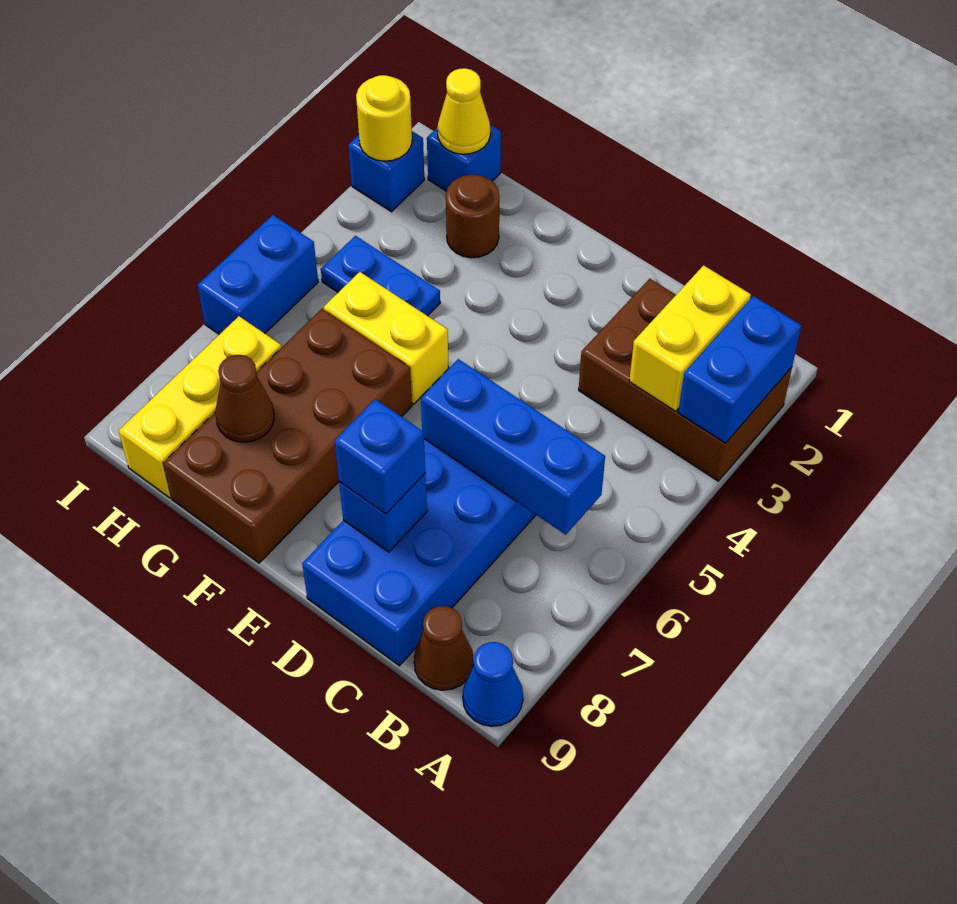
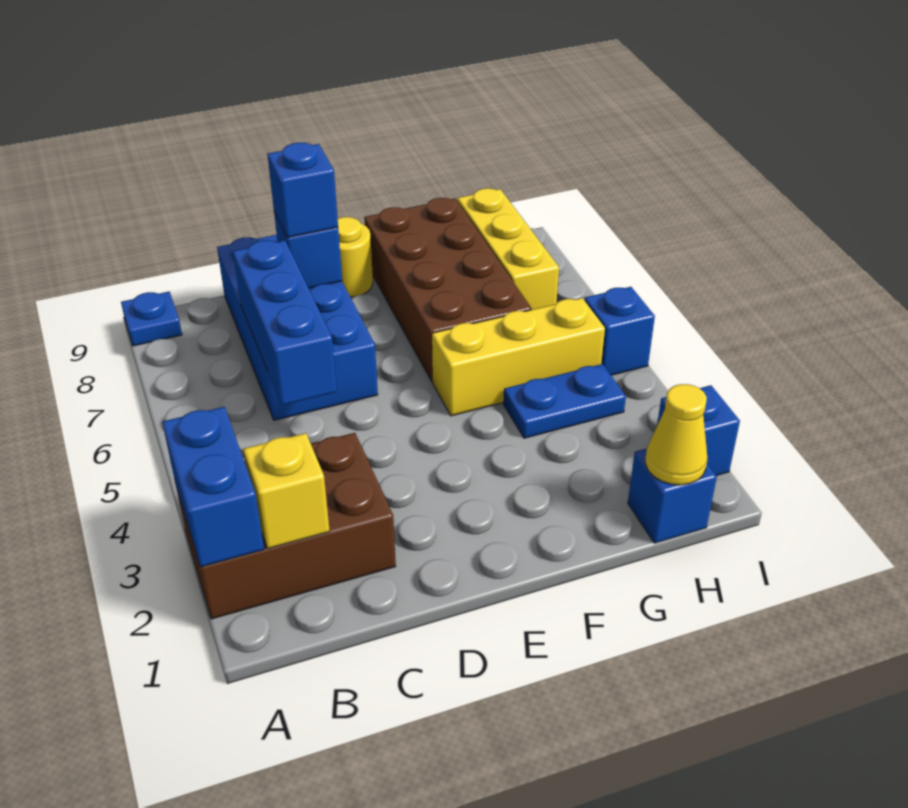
blue cone A9 level 1 -> blue plate A9 level 1
yellow brick B2:B3 level 2 -> yellow brick B2 level 2
blue brick B6:D6 level 2 -> blue brick C5:C7 level 2
brown cone B9 level 1 -> none
yellow brick F5:G5 level 1 -> yellow brick F5:H5 level 1
brown round brick G2 level 1 -> none
brown cone G8 level 2 -> none
yellow round brick I2 level 2 -> yellow round brick E9 level 1
blue brick I5:I6 level 1 -> blue brick I5 level 1

